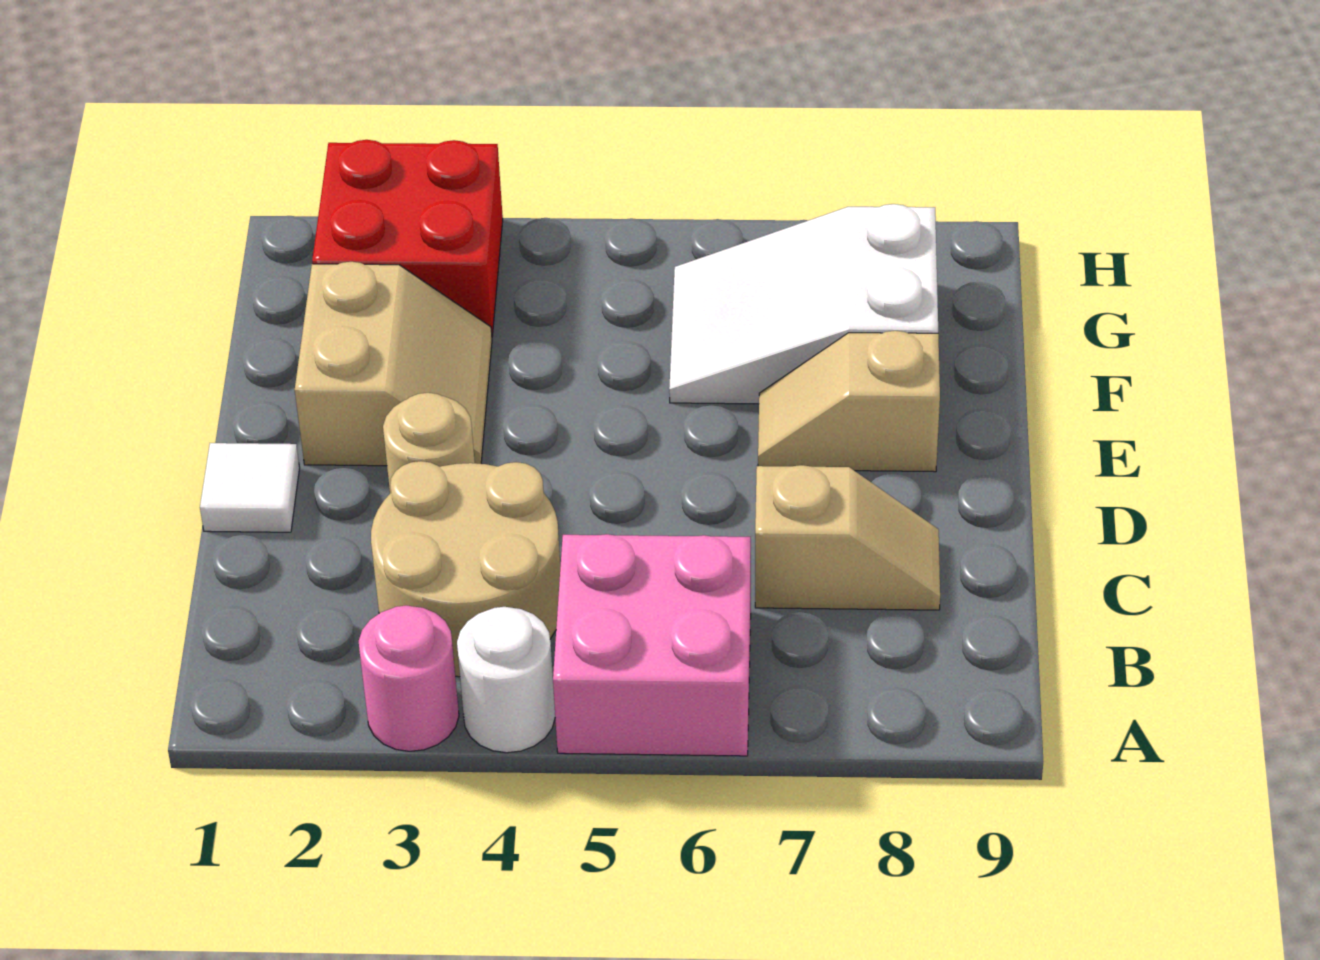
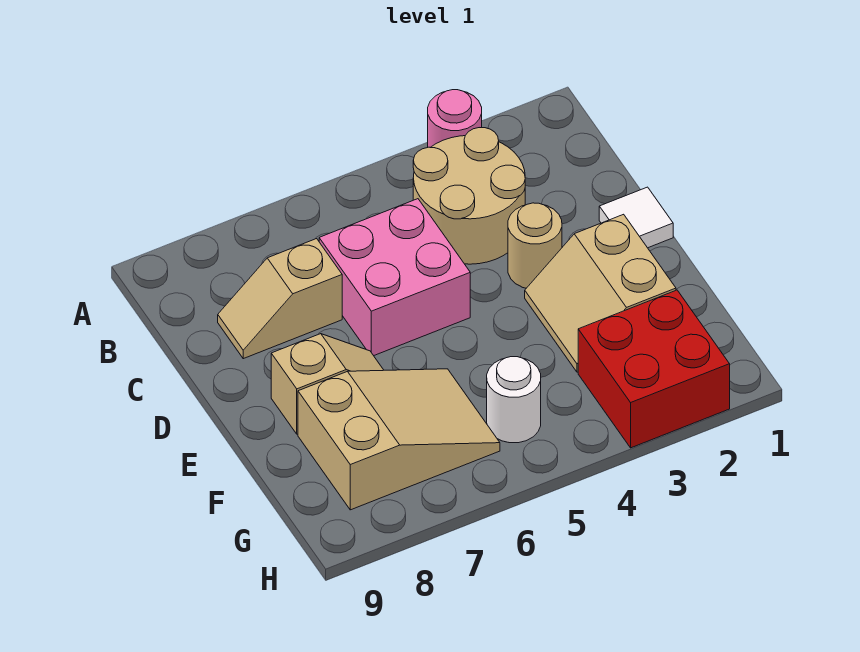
white round brick A4 level 1 -> white round brick G5 level 1
pink brick A5:B6 level 1 -> pink brick C5:D6 level 1
white slope F6:G8 level 1 top 8 -> tan slope F6:G8 level 1 top 8

